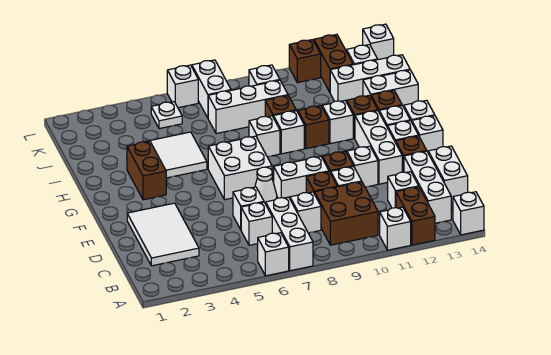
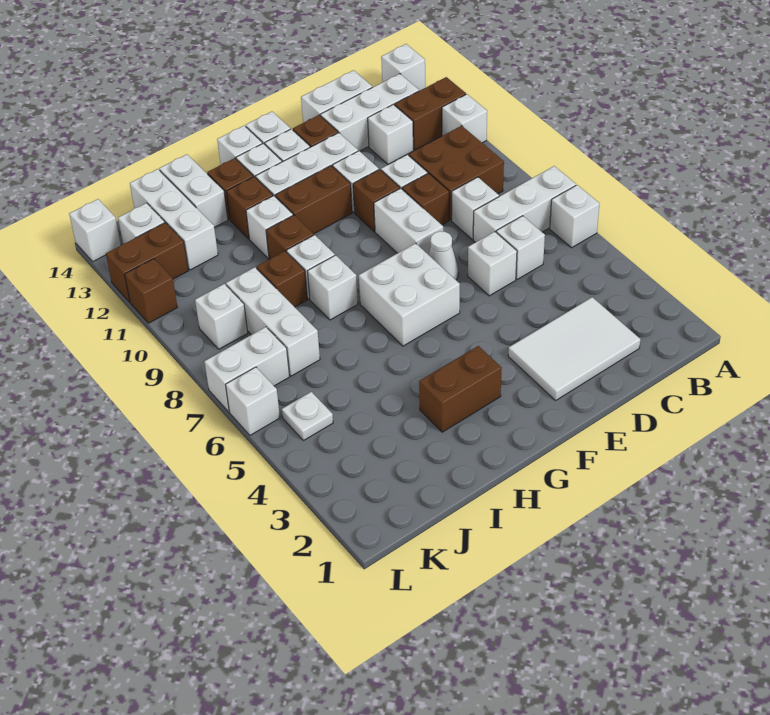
none -> brown brick F11:G11 level 1
white tile H4:I5 level 1 -> none

